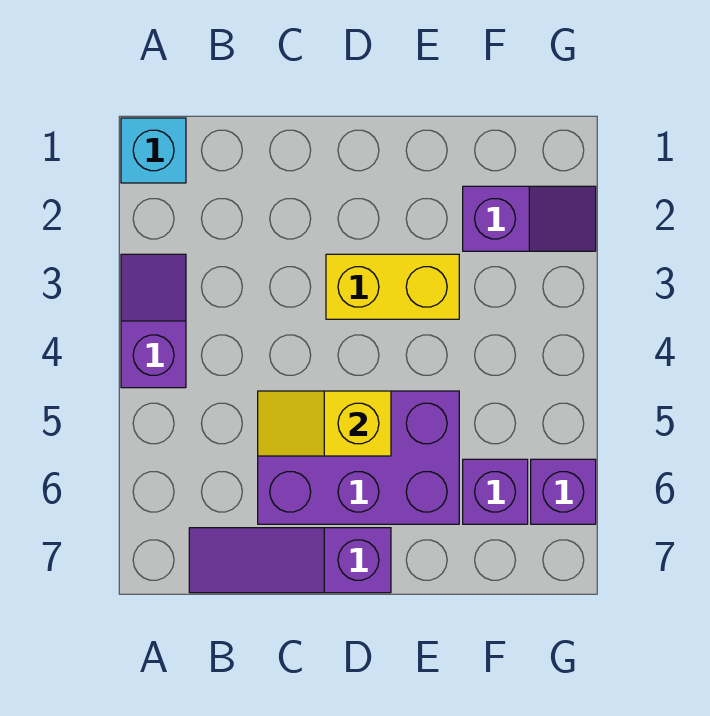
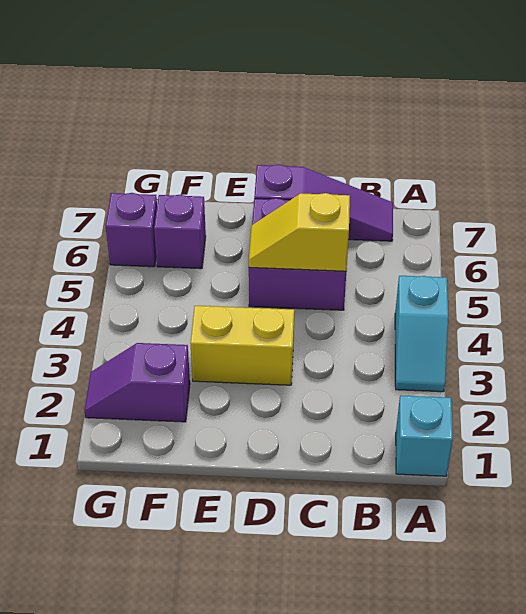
purple slope A3:A4 level 1 top 4 -> cyan slope A3:A4 level 1 top 4
purple brick C5:E6 level 1 -> purple brick C5:D6 level 1
yellow slope C5:D5 level 2 top D -> yellow slope C5:D5 level 2 top C

